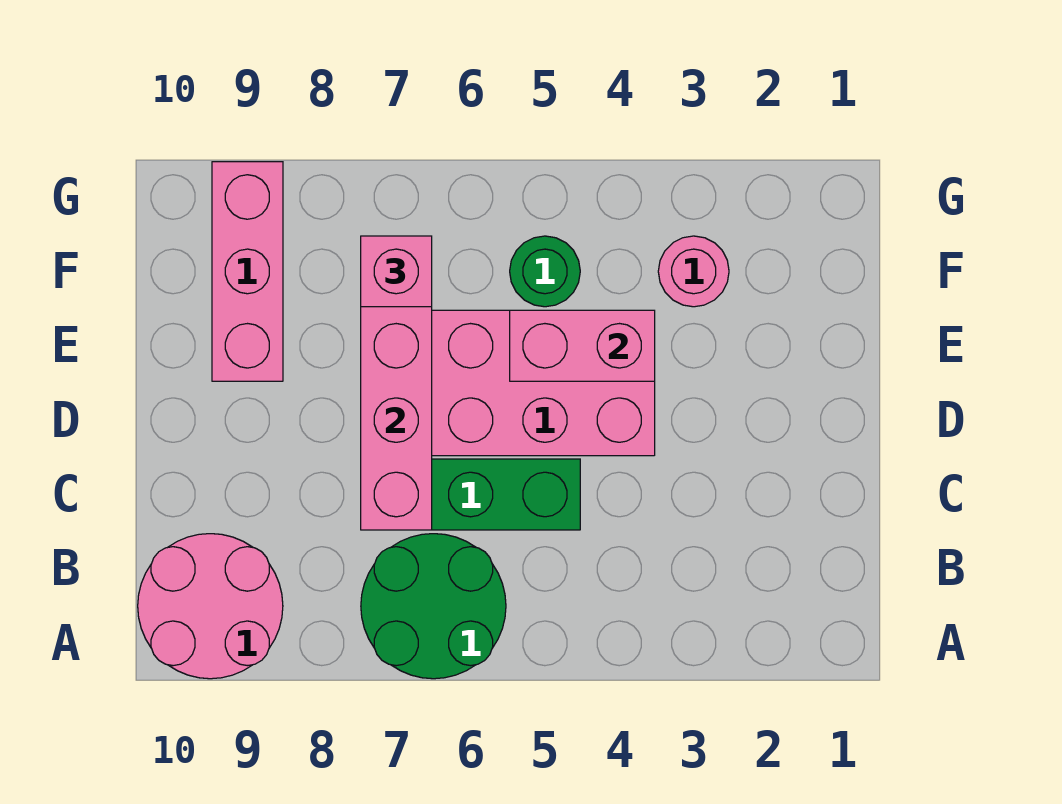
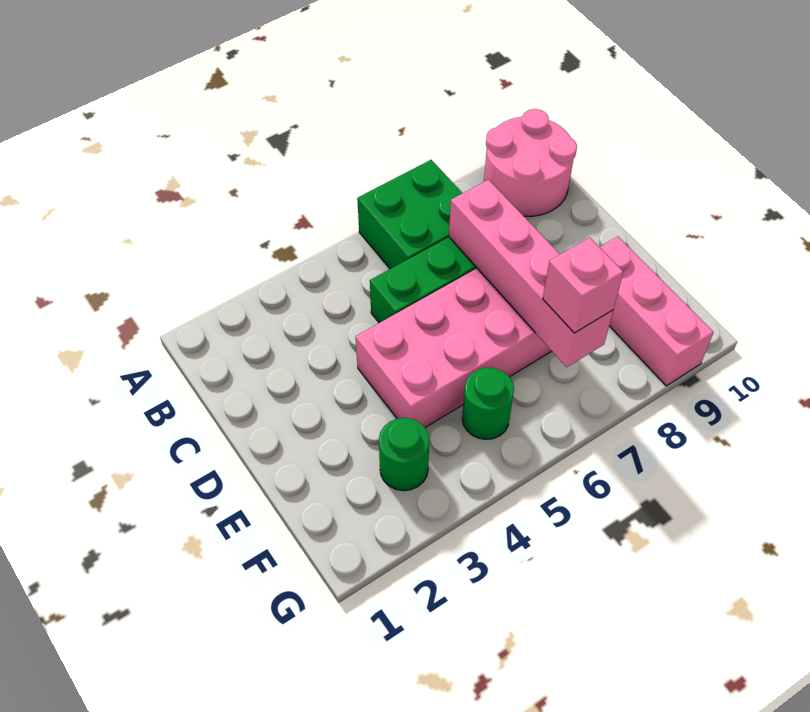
green round brick A6:B7 level 1 -> green brick A6:B7 level 1
pink brick E4:E5 level 2 -> none
pink round brick F3 level 1 -> green round brick F3 level 1

